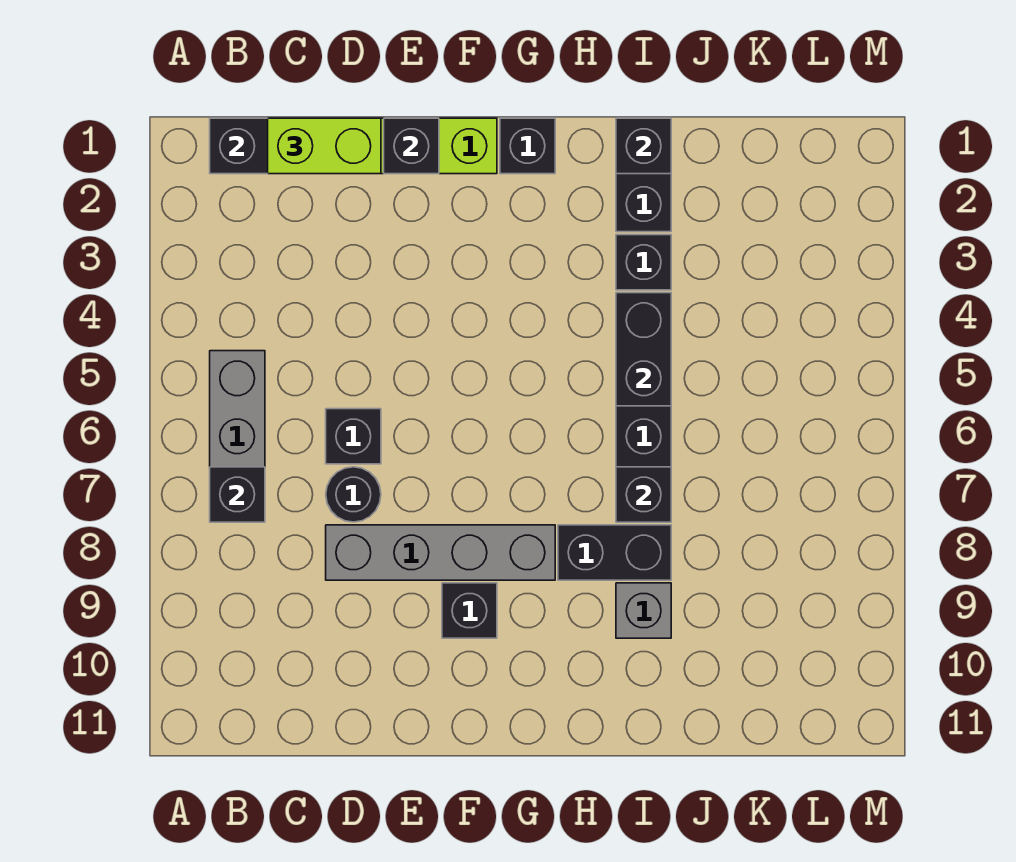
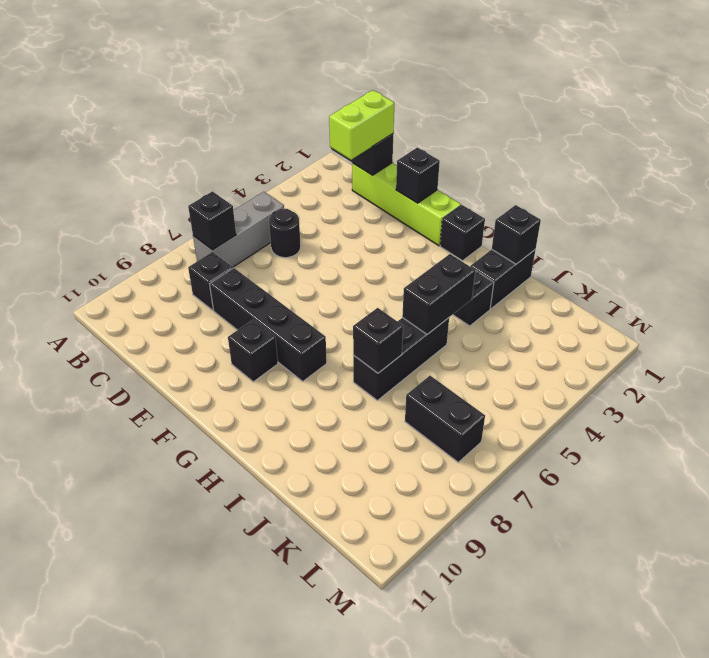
lime brick C1:D1 level 3 -> lime brick C1:C2 level 3
black brick D6 level 1 -> black brick C8 level 1
black round brick D7 level 1 -> black round brick C5 level 1
grey brick D8:G8 level 1 -> black brick D8:G8 level 1
black brick H8:I8 level 1 -> black brick K7:L7 level 1
grey brick I9 level 1 -> none

